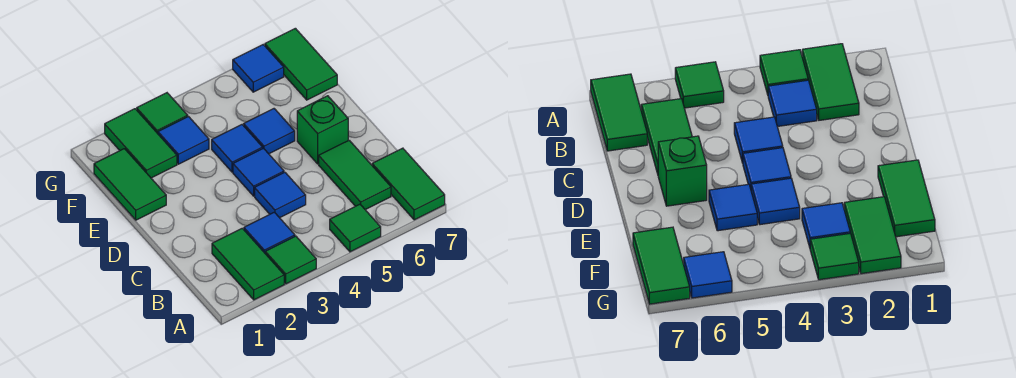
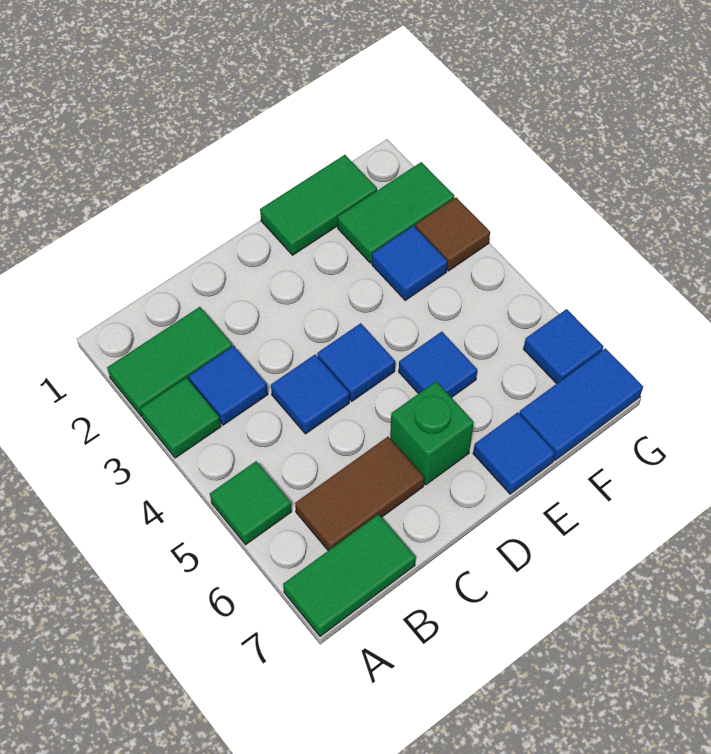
green tile B6:C6 level 1 -> brown tile B6:C6 level 1
blue tile E4 level 1 -> blue tile E7 level 1
green tile F7:G7 level 1 -> blue tile F7:G7 level 1
green tile G3 level 1 -> brown tile G3 level 1

